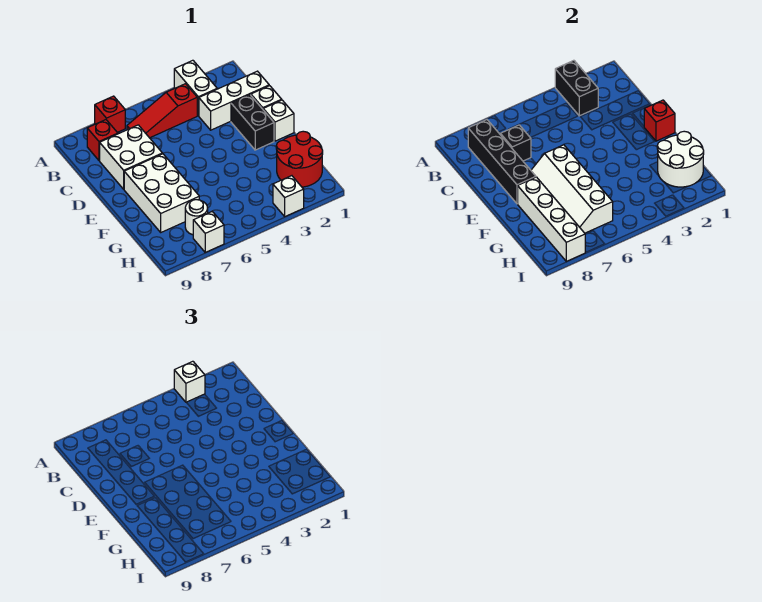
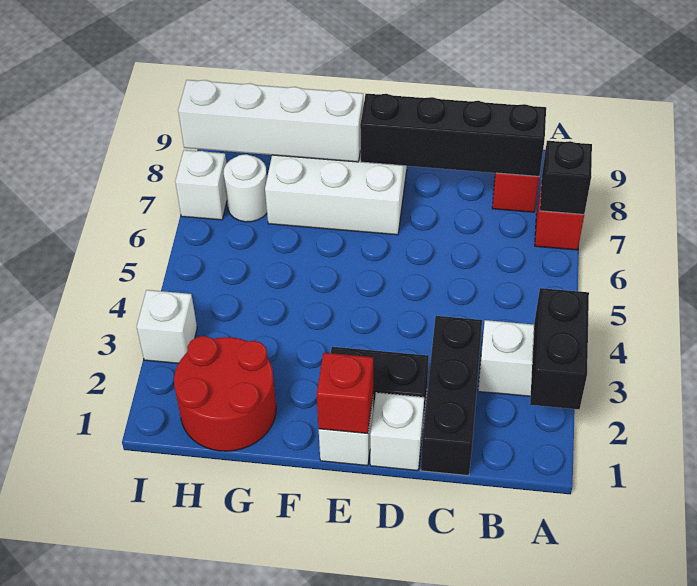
black brick A3:B3 level 2 -> black brick A2:A3 level 2
white brick A3 level 3 -> none
red slope B4:B6 level 1 top 4 -> none
white brick C1:C3 level 1 -> black brick C1:C3 level 1
white brick C7:D8 level 1 -> none
black brick C7 level 2 -> black brick A7 level 2
white slope E6:H7 level 2 top 6 -> none
white round brick G1:H2 level 2 -> none

